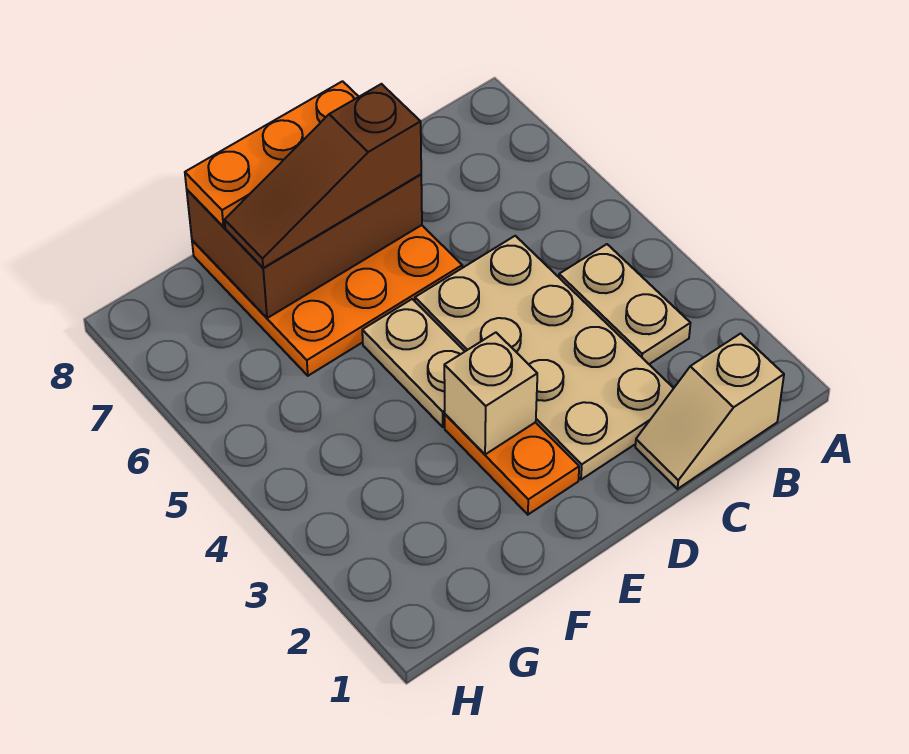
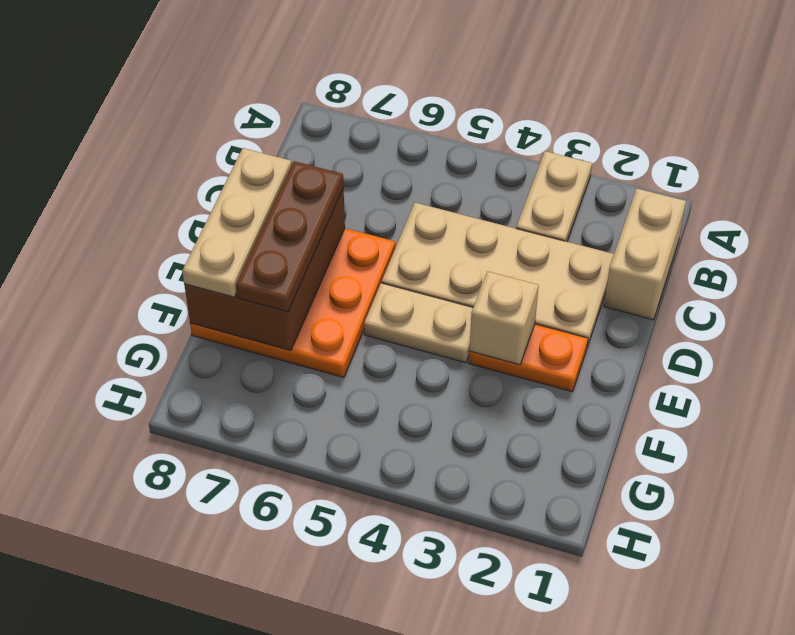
tan slope B1:C1 level 1 top B -> tan brick B1:C1 level 1
tan plate B3:B4 level 1 -> tan plate A3:B3 level 1
brown slope D7:F7 level 3 top D -> brown plate D7:F7 level 3
orange plate D8:F8 level 3 -> tan plate D8:F8 level 3

